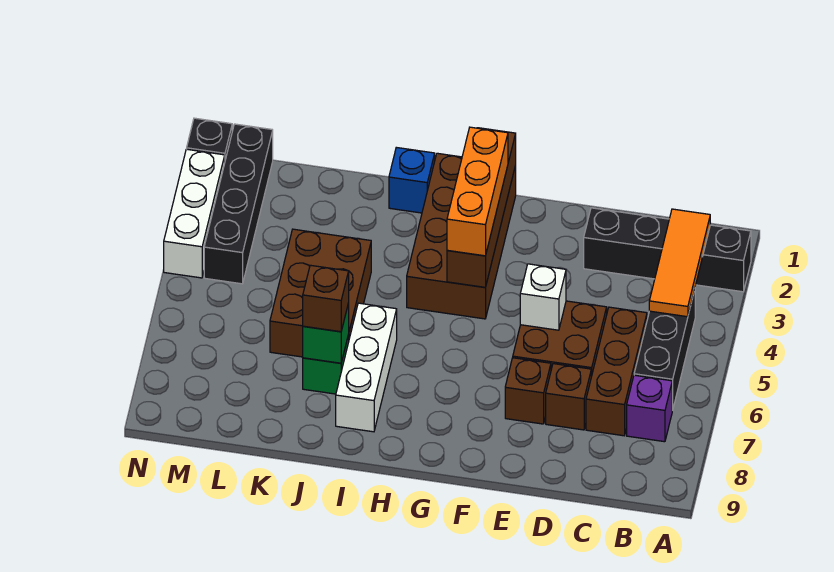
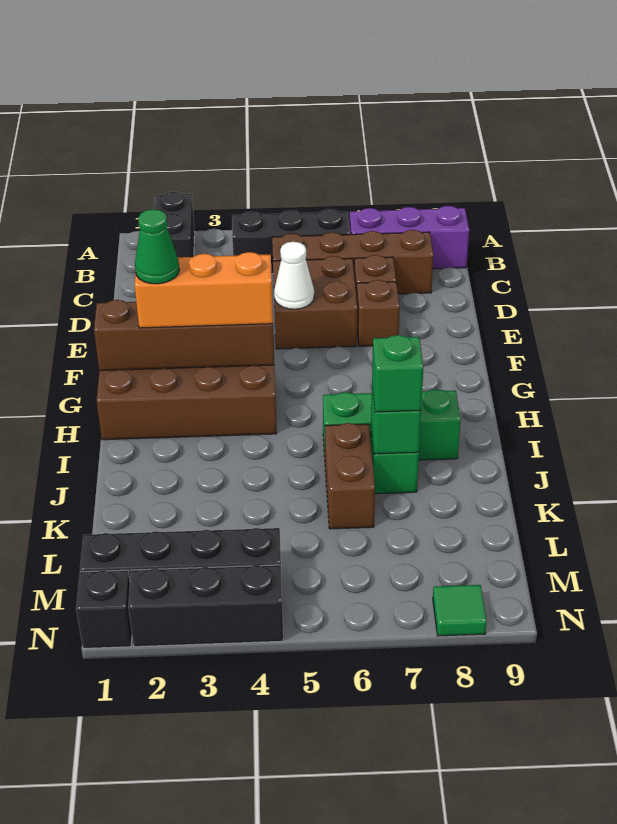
black brick A2:D2 level 1 -> black brick A2:B2 level 1
orange tile B2:B4 level 2 -> none
purple brick B7 level 1 -> purple brick B7:B9 level 1
brown brick C5:C7 level 1 -> brown brick C5:C8 level 1
white brick E5 level 2 -> white cone E5 level 2
none -> green cone G2 level 4
blue brick I1 level 1 -> none
white brick I6:I8 level 1 -> green brick I6:I8 level 1
brown brick J4:K6 level 1 -> brown brick J6:K6 level 1
brown brick J7 level 3 -> green brick J7 level 3
white brick N2:N4 level 1 -> black brick N2:N4 level 1
none -> green tile N8 level 1

